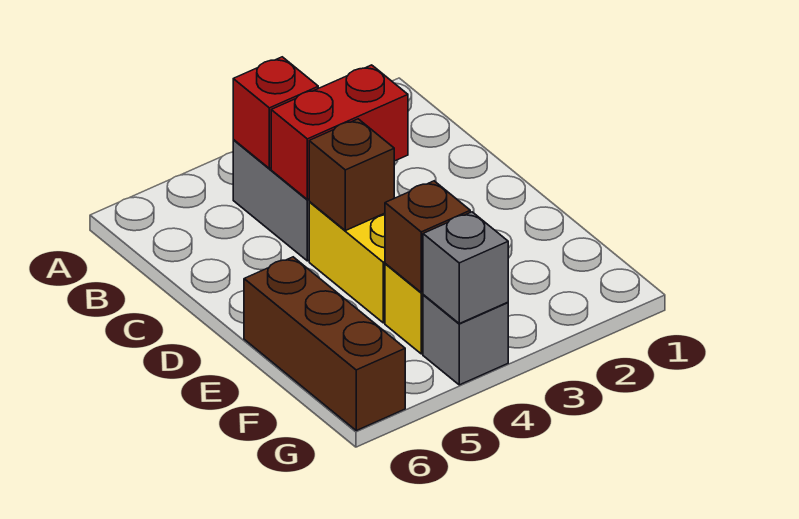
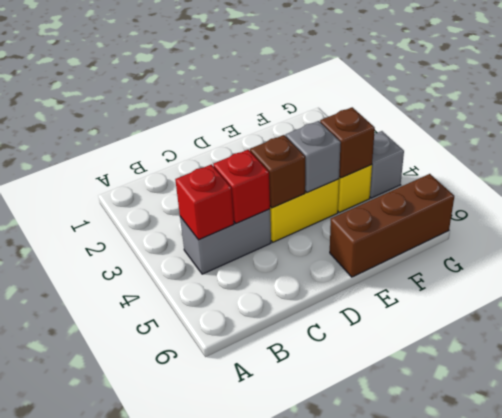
red brick C3:C4 level 2 -> red brick C4 level 2
grey brick G4 level 2 -> grey brick E4 level 2

